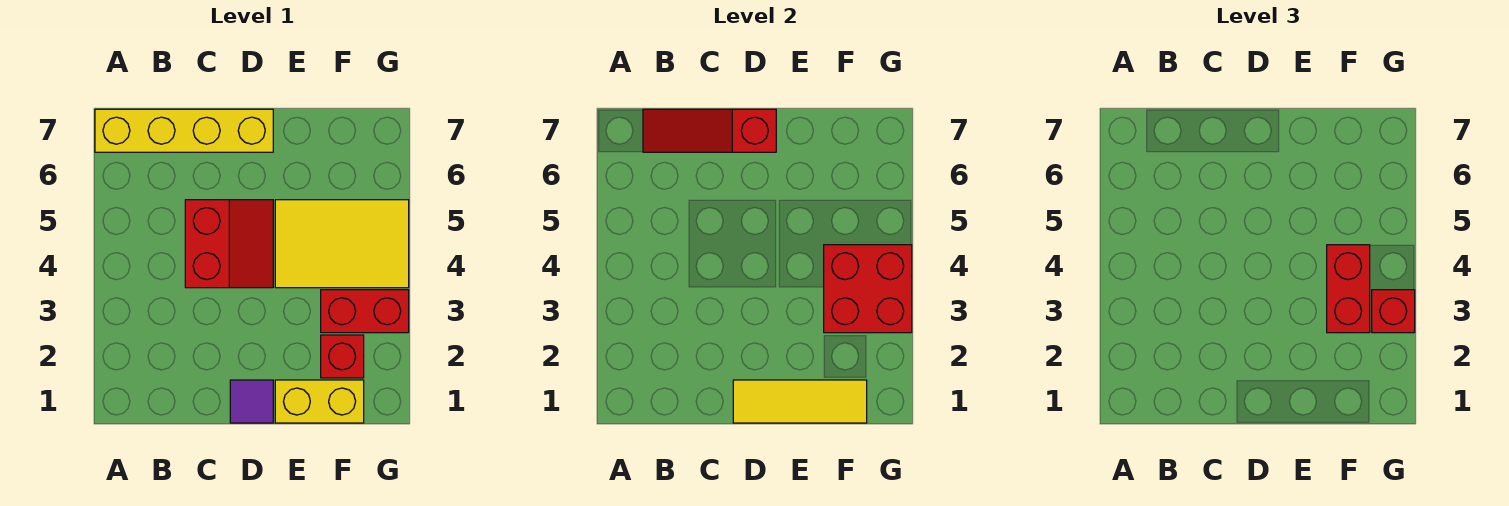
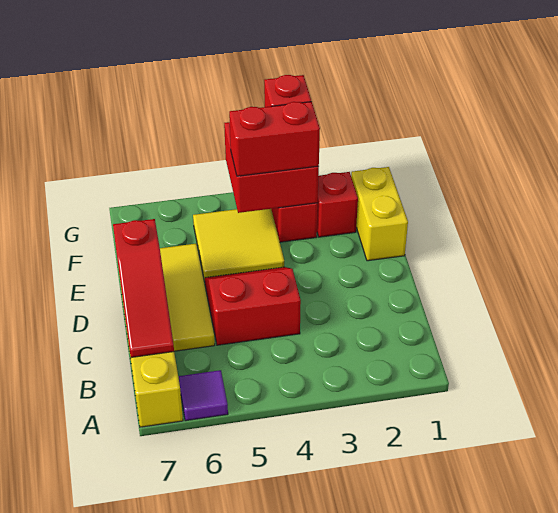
purple tile D1 level 1 -> purple tile A6 level 1
yellow tile D1:F1 level 2 -> yellow tile C6:E6 level 1
yellow tile E4:G5 level 1 -> yellow tile E4:F5 level 1

